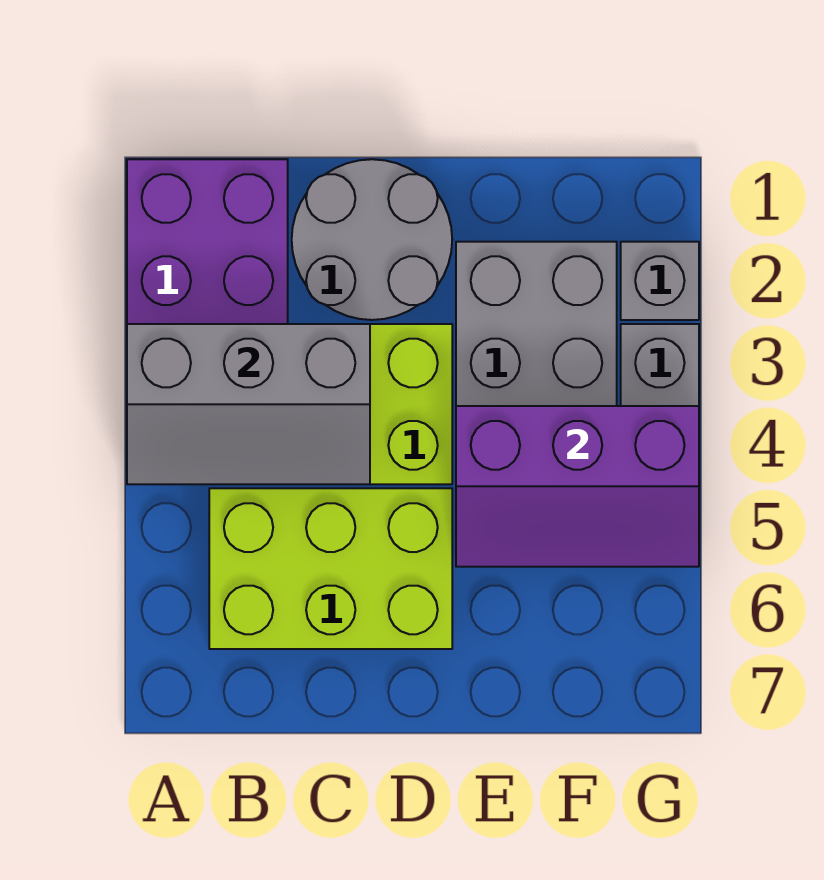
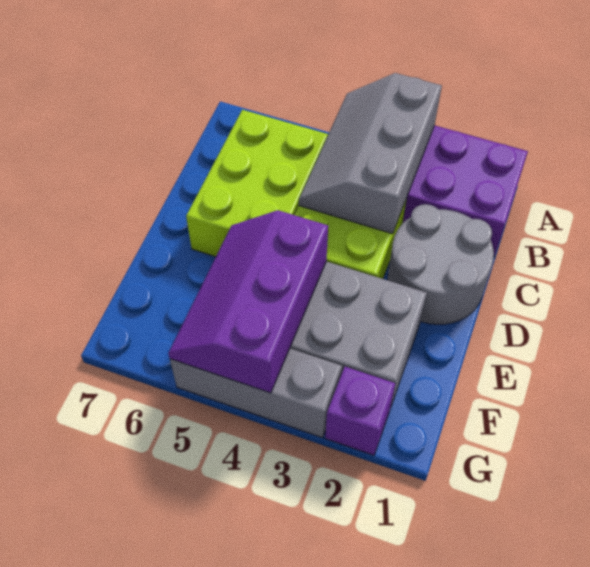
grey brick G2 level 1 -> purple brick G2 level 1

